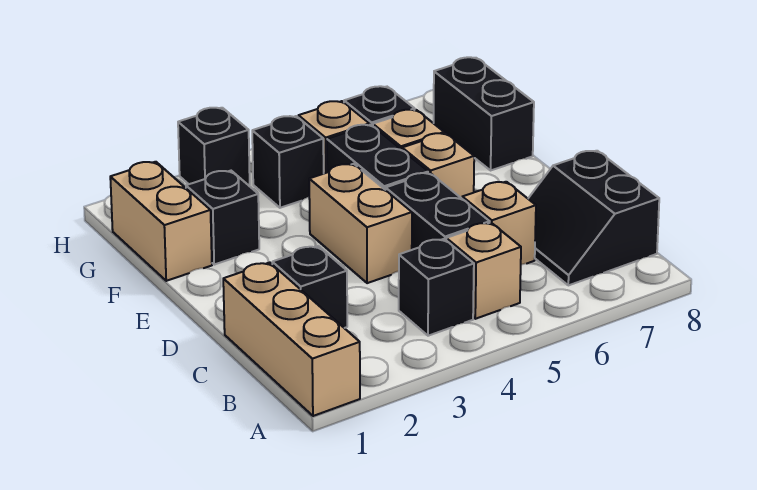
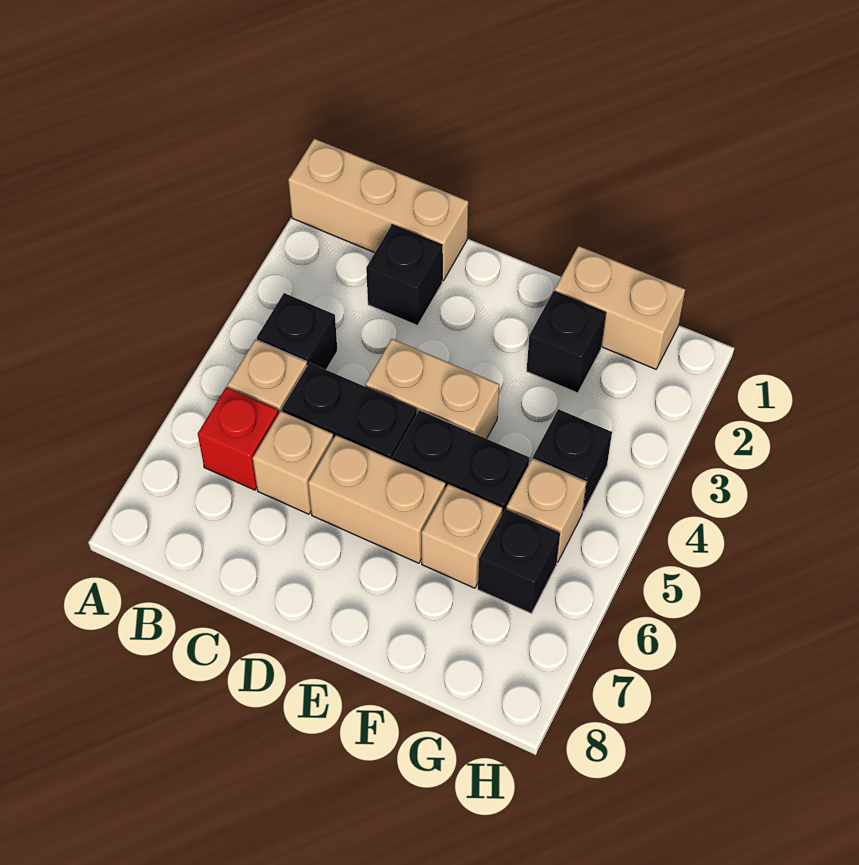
none -> red brick B6 level 1
black slope B7:C8 level 1 top 8 -> none
tan brick E6 level 1 -> tan brick D6:E6 level 1
black brick F8:G8 level 1 -> none
black brick H3 level 1 -> none

